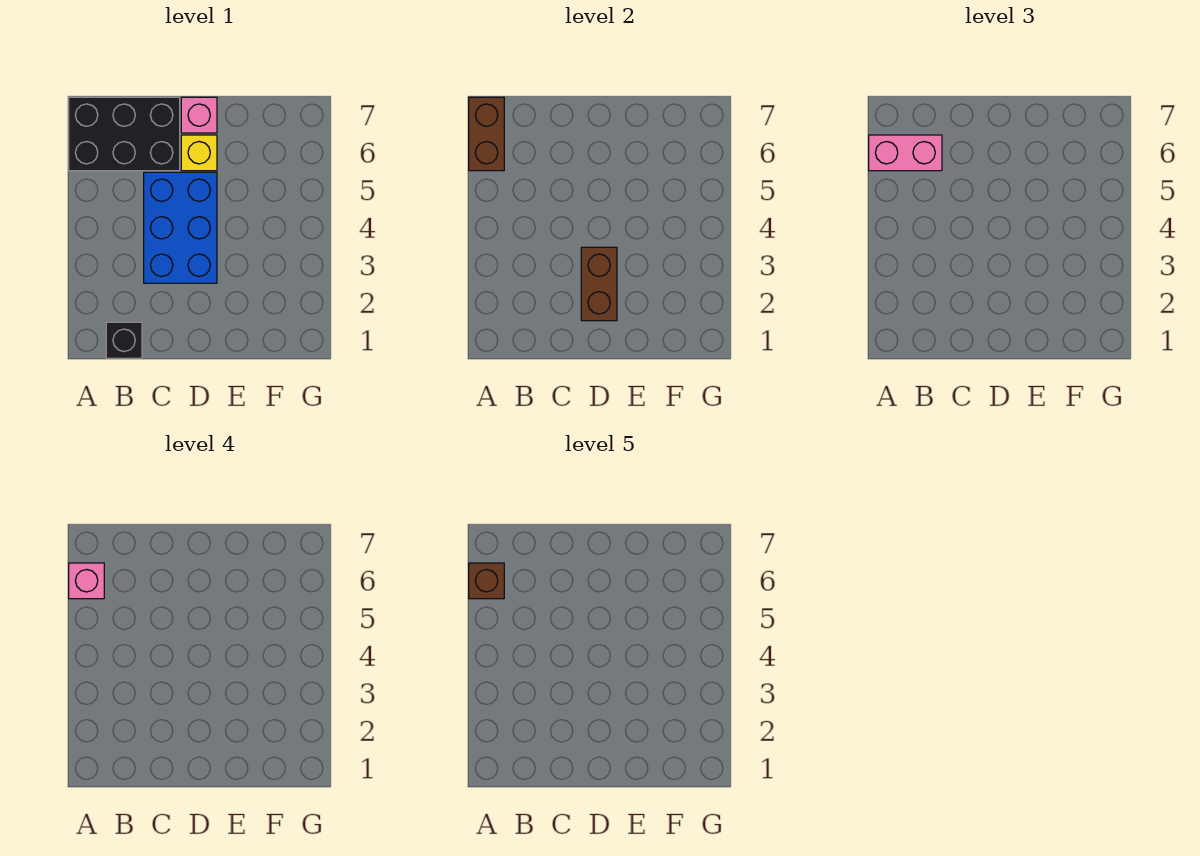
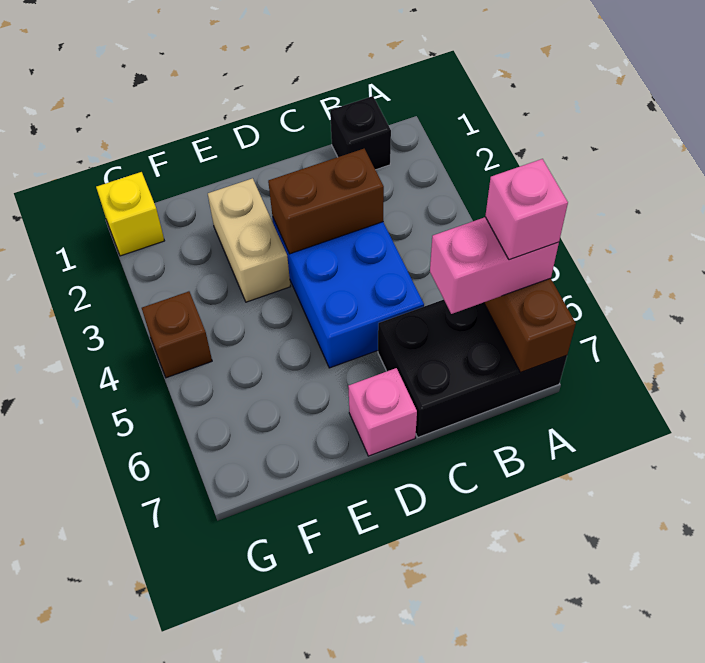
brown brick A6 level 5 -> brown brick G4 level 1
brown brick D2:D3 level 2 -> brown brick C3:D3 level 2
yellow brick D6 level 1 -> yellow brick G1 level 1
none -> tan brick E2:E3 level 1

